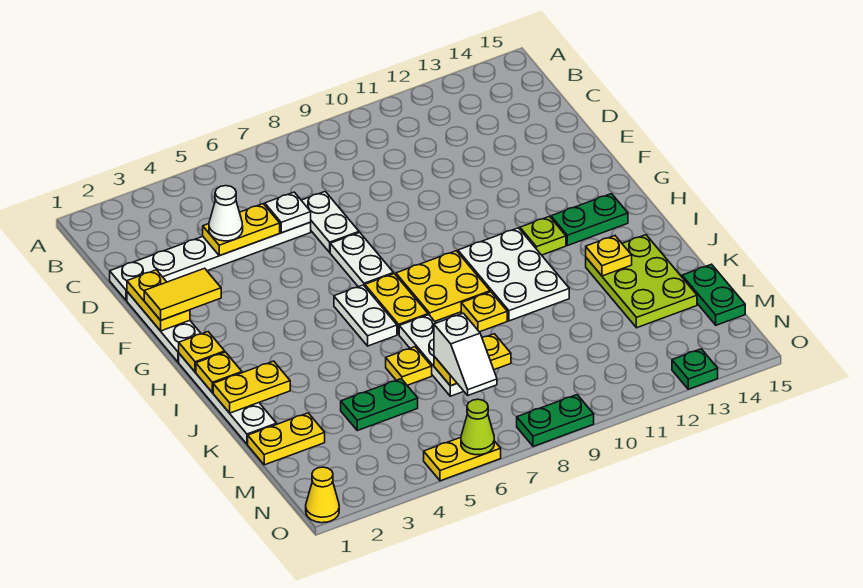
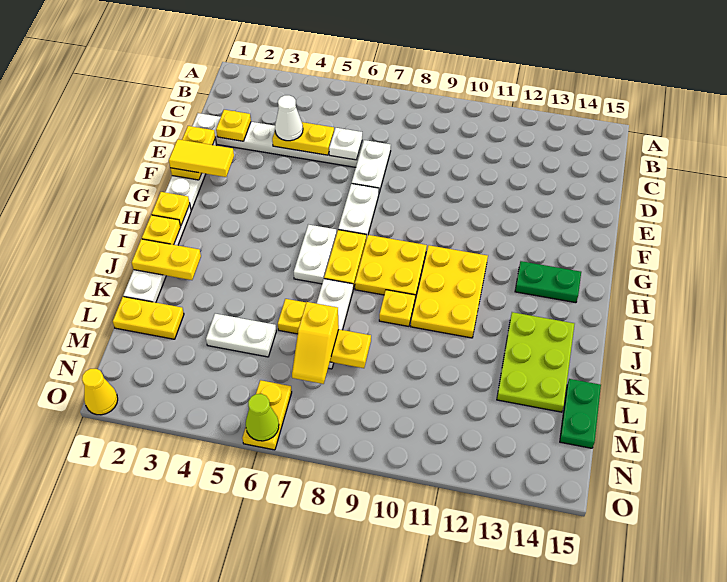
white plate H10:J11 level 1 -> yellow plate H10:J11 level 1
lime plate H12 level 1 -> none
yellow plate J13 level 2 -> yellow plate D2 level 2
green plate L4:L5 level 1 -> white plate L4:L5 level 1
white slope L7:M7 level 3 top L -> yellow slope L7:M7 level 3 top L
yellow plate O5:O6 level 1 -> yellow plate N6:O6 level 1
green plate O8:O9 level 1 -> none
green plate O13 level 1 -> none

